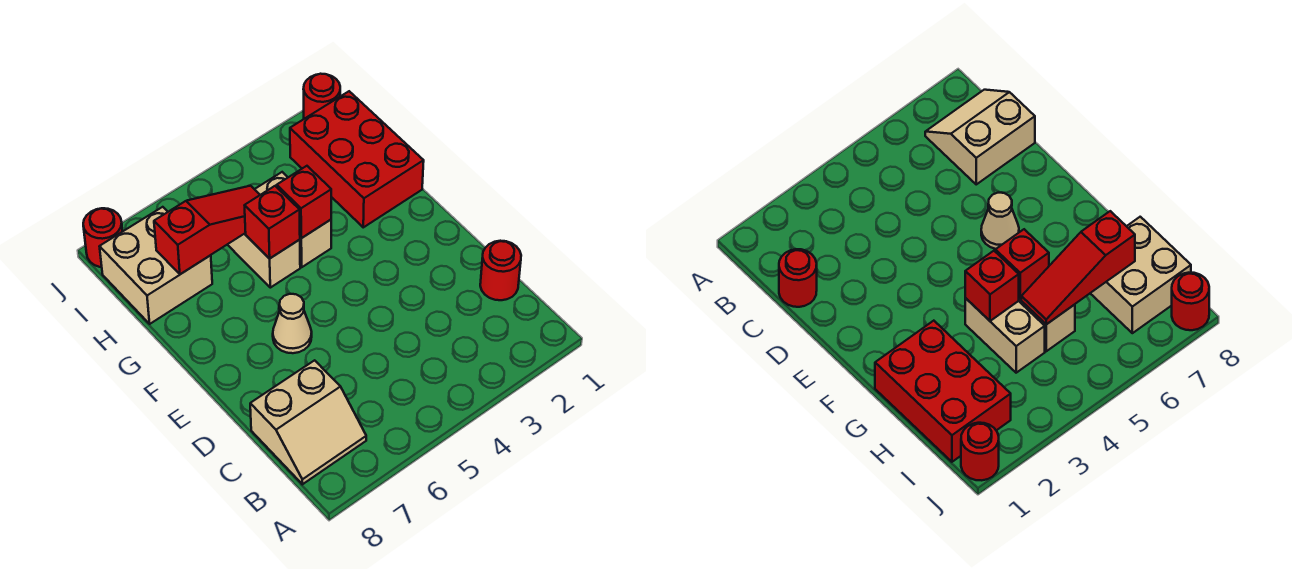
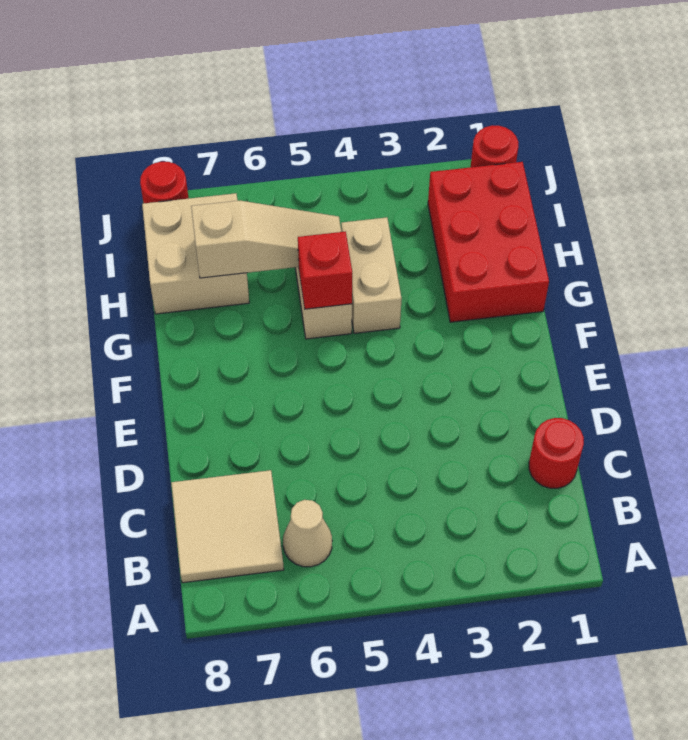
tan slope B7:C8 level 1 top C -> tan tile B7:C8 level 1
tan cone E6 level 1 -> tan cone B6 level 1
red brick G4 level 2 -> none
red slope H5:H7 level 2 top 7 -> tan slope H5:H7 level 2 top 7

